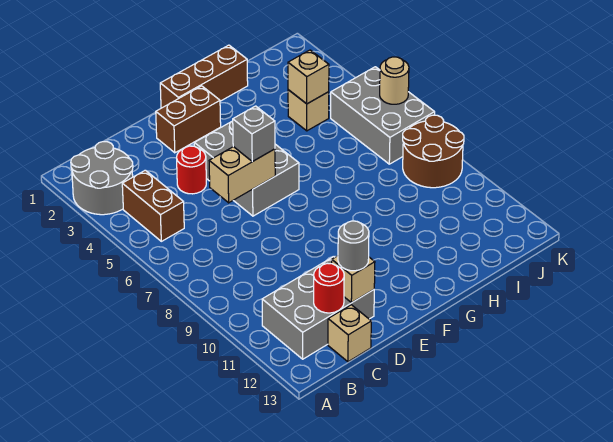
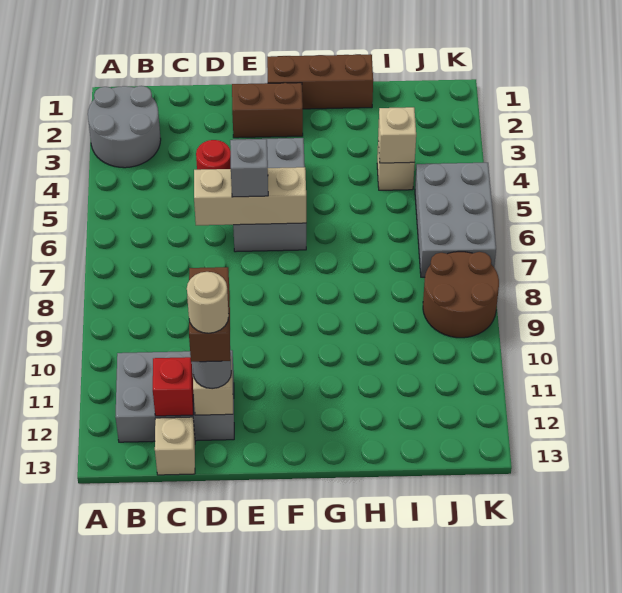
brown brick B4:B5 level 1 -> brown brick D11:D12 level 4
red round brick C12 level 2 -> red brick C12 level 2
tan brick D6:E6 level 2 -> tan brick D6:F6 level 2
tan round brick K6 level 2 -> tan round brick D12 level 5

